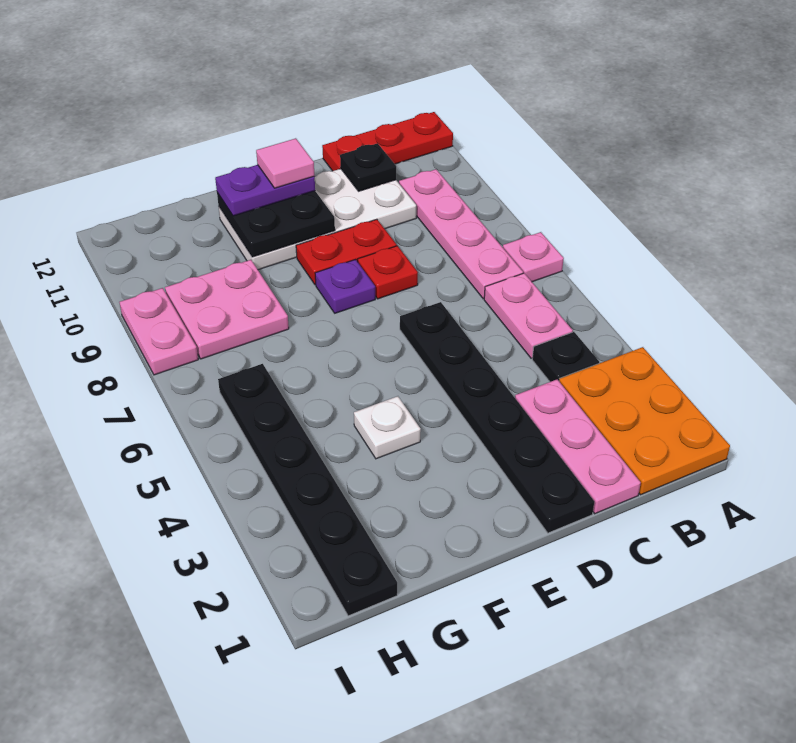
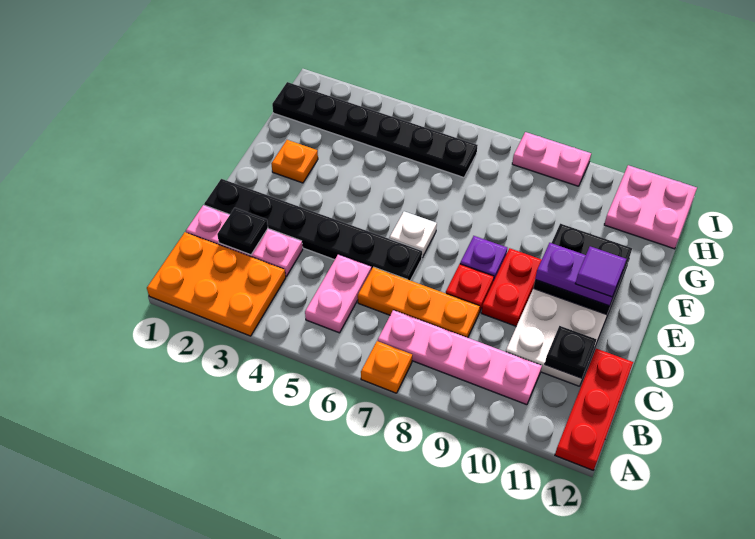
pink plate A7 level 1 -> orange plate A7 level 1
black plate B4 level 1 -> black plate C2 level 2
pink plate B5:B6 level 1 -> pink plate B5:C5 level 1
none -> orange plate C6:C8 level 1
purple plate E11:F11 level 3 -> purple plate E10:E11 level 3
pink tile E11 level 4 -> purple tile E11 level 4
none -> orange plate F2 level 1
white plate F4 level 1 -> white plate E6 level 1
pink plate G8:H9 level 1 -> pink plate H11:I12 level 1

